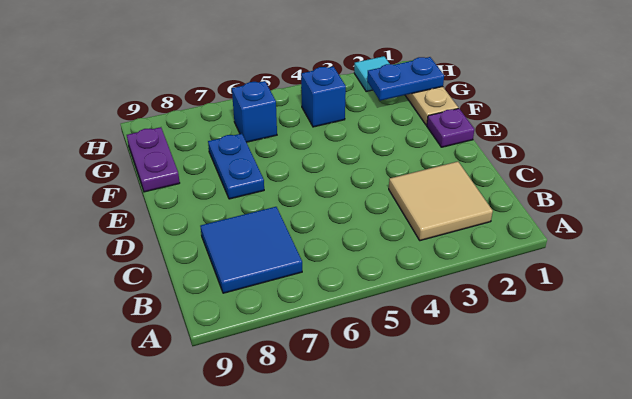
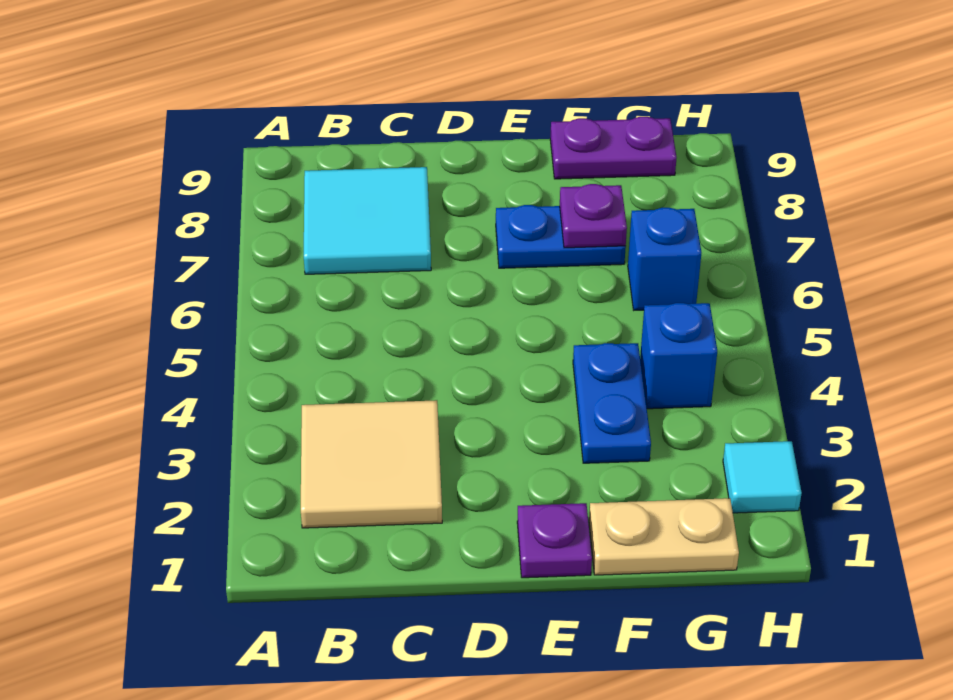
blue tile B7:C8 level 1 -> cyan tile B7:C8 level 1
none -> purple plate F7 level 2
blue plate G1:G2 level 2 -> blue plate F3:F4 level 1

